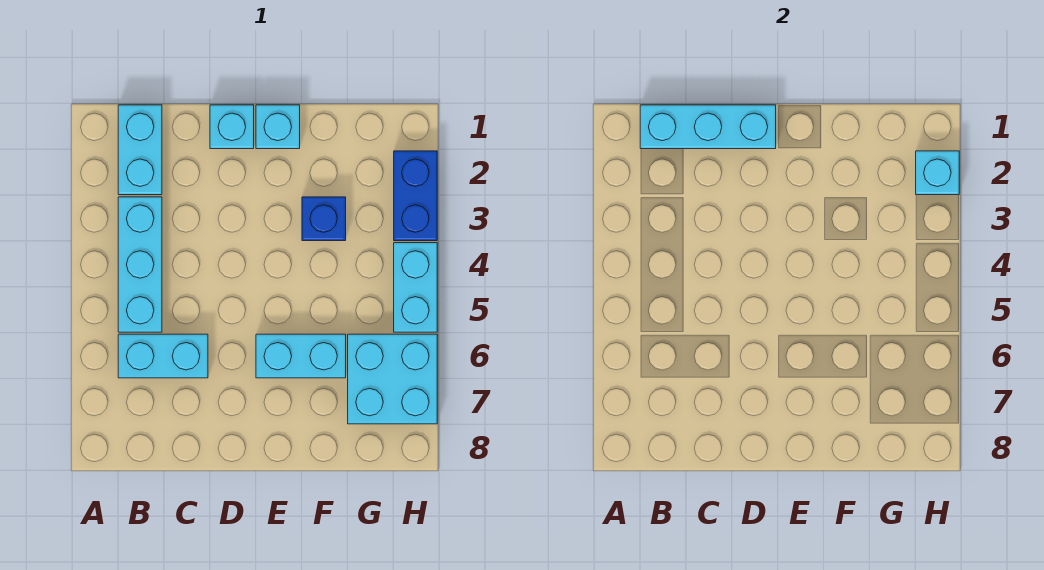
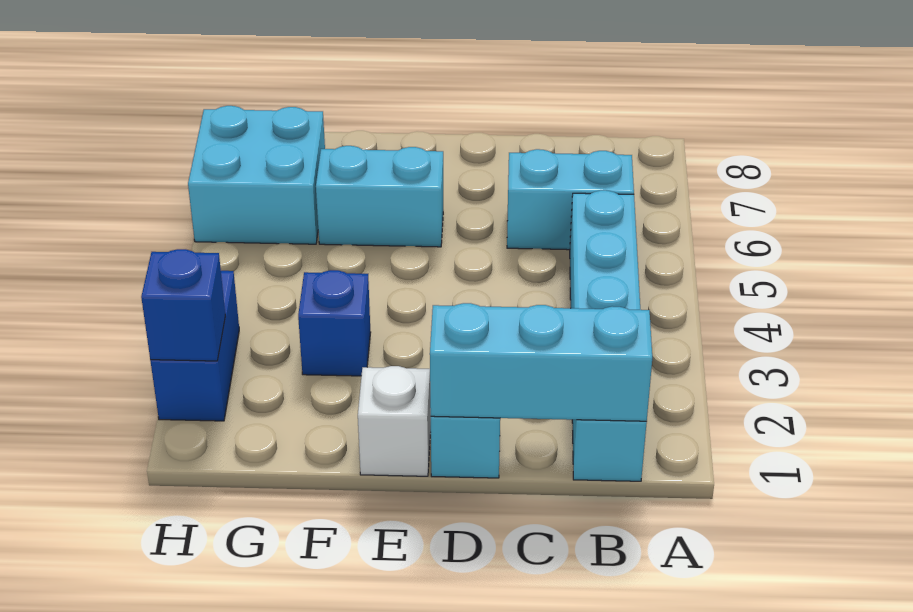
cyan brick E1 level 1 -> white brick E1 level 1
cyan brick H2 level 2 -> blue brick H2 level 2
cyan brick H4:H5 level 1 -> none

